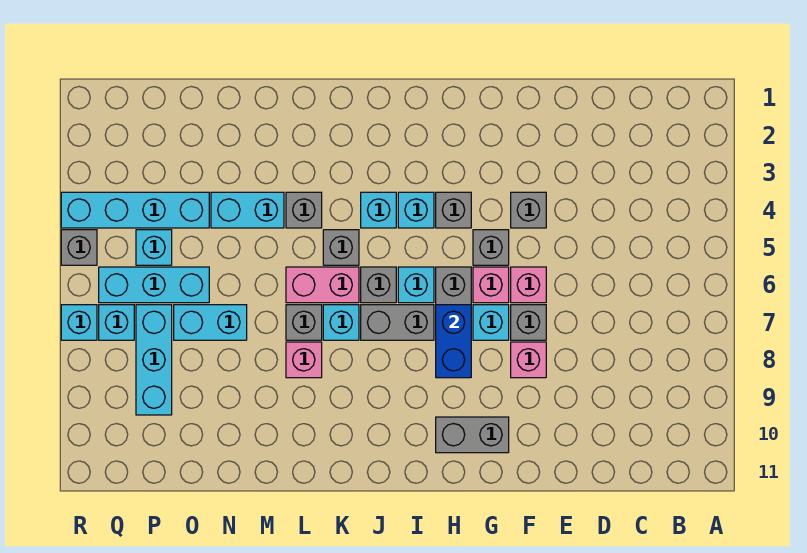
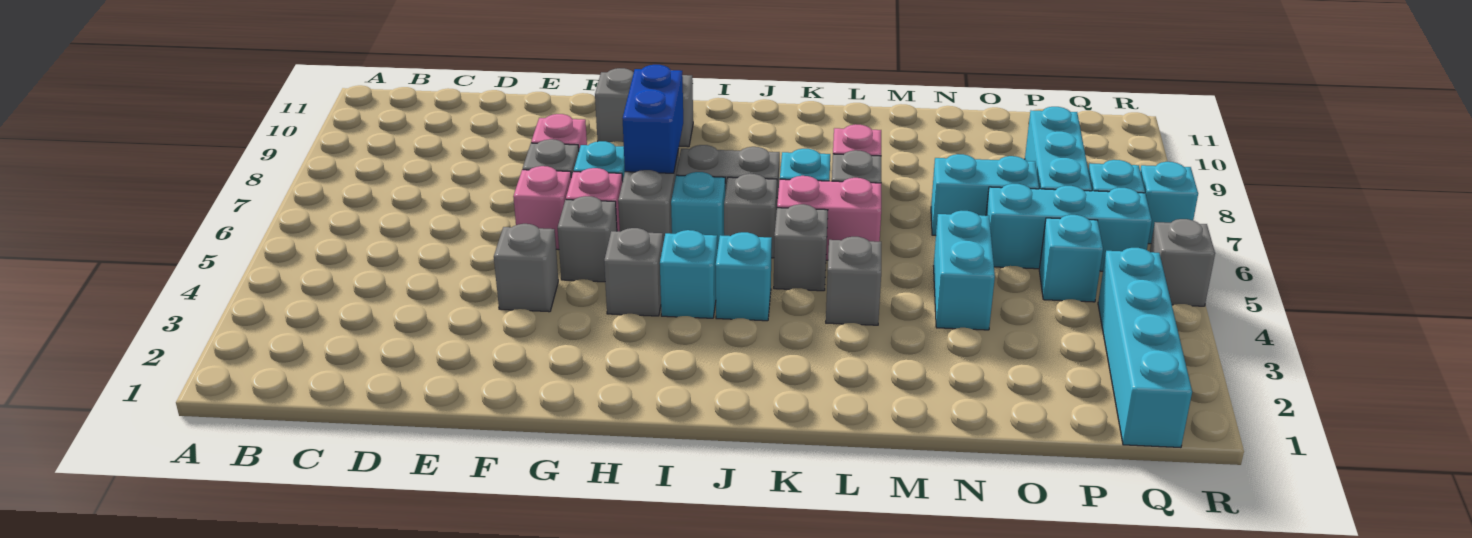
cyan brick M4:N4 level 1 -> cyan brick N4:N5 level 1
cyan brick O4:R4 level 1 -> cyan brick Q1:Q4 level 1

